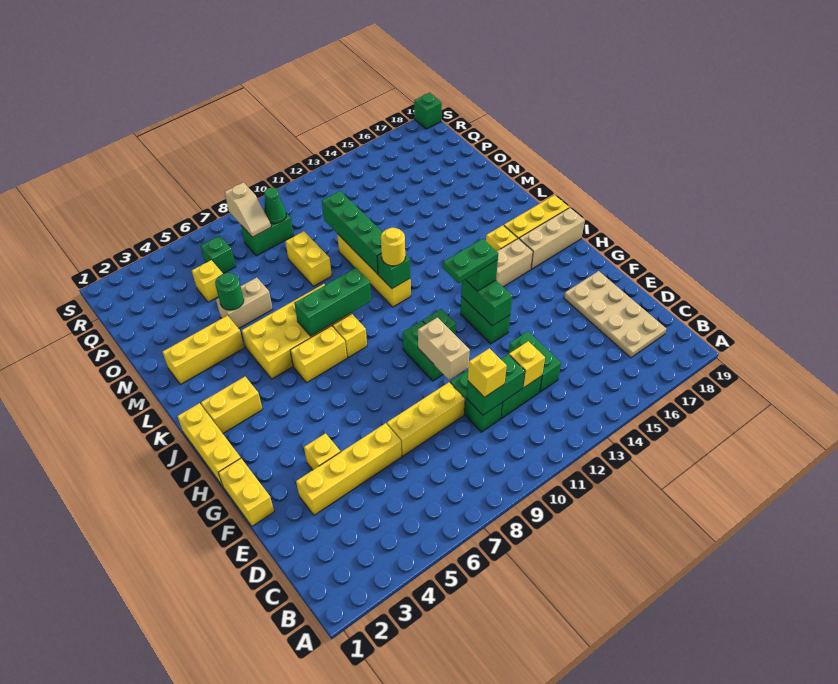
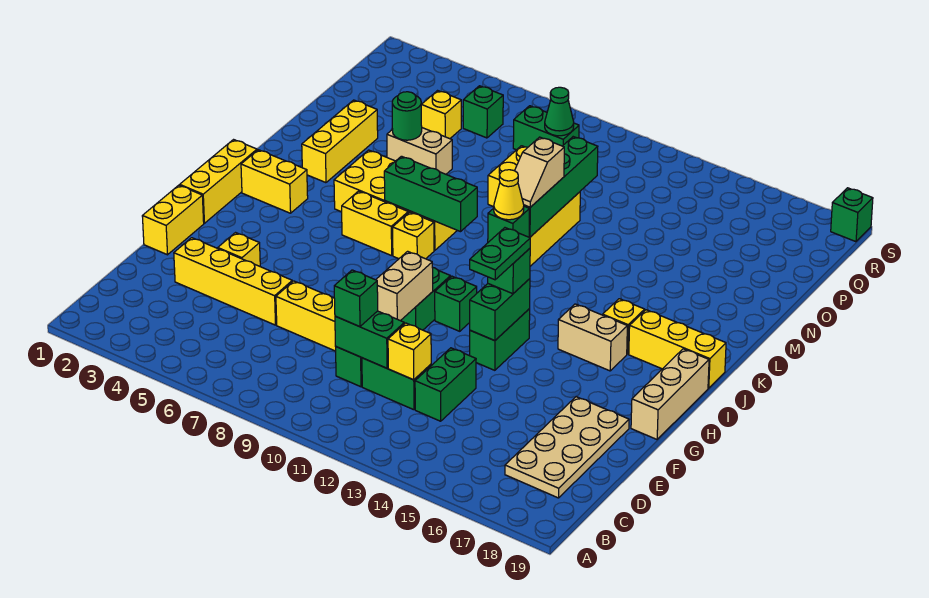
yellow brick D10 level 3 -> green brick D10 level 3
green plate H12:H13 level 4 -> green plate G13:H13 level 4
tan brick I17:I19 level 1 -> tan brick G19:I19 level 1
yellow round brick K11 level 3 -> yellow cone K11 level 3
yellow brick M2:M4 level 1 -> yellow brick L3:N3 level 1
tan slope Q8:R8 level 2 top R -> tan slope L11:M11 level 3 top M

